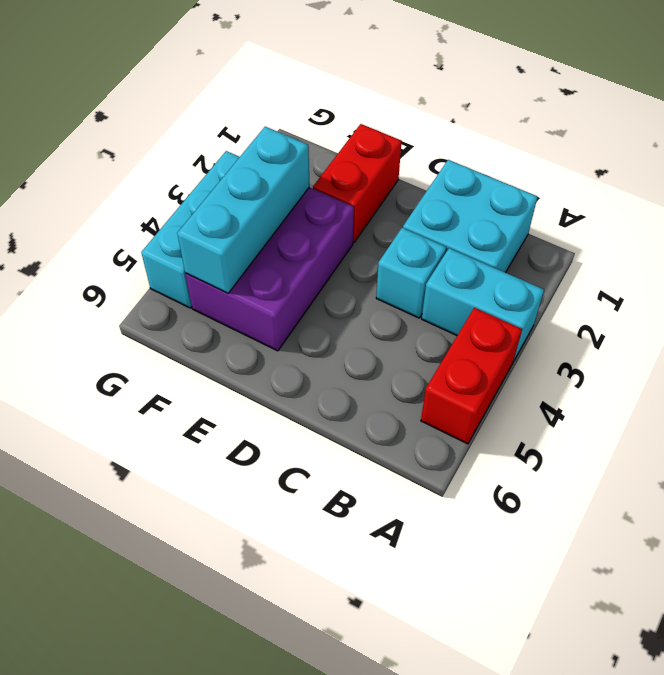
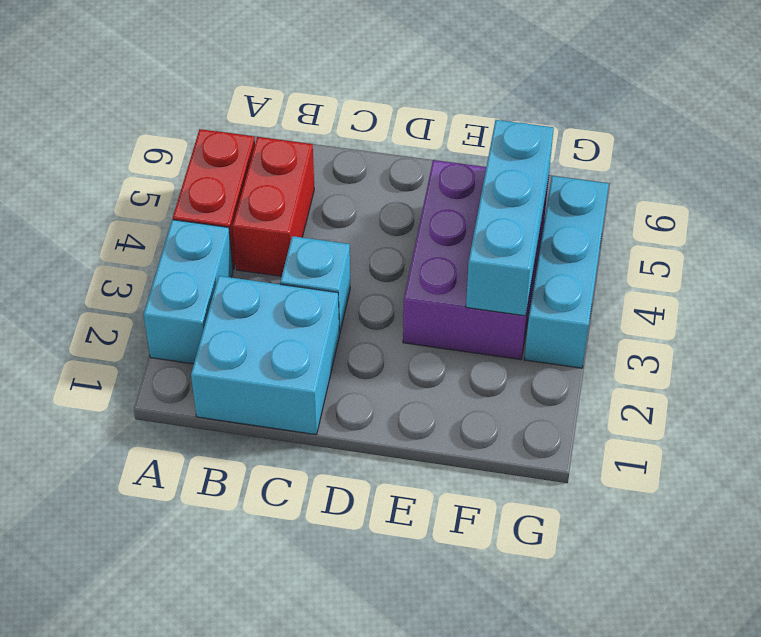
cyan brick A3:B3 level 1 -> cyan brick A2:A3 level 1
red brick E1:E2 level 1 -> red brick B4:B5 level 1

